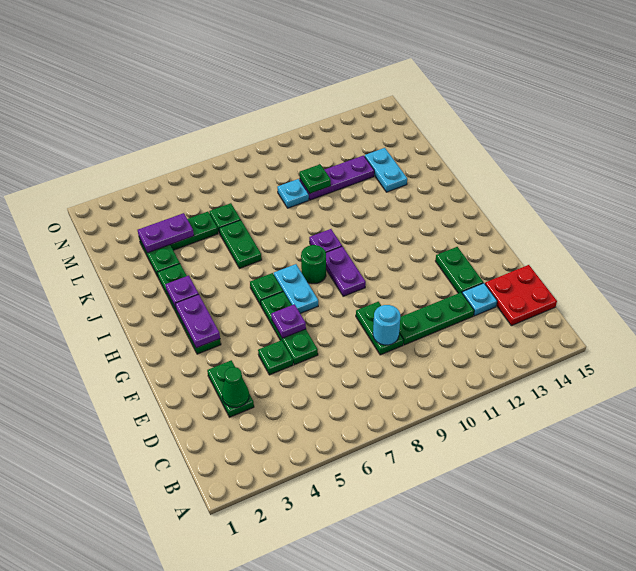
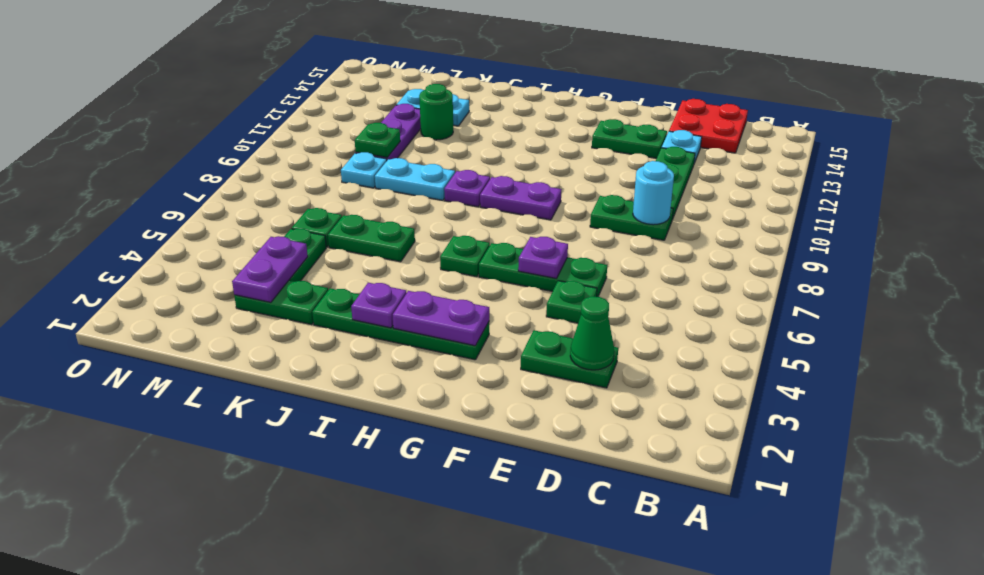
cyan plate G7:H7 level 1 -> cyan plate J9:K9 level 1
green round brick H8 level 1 -> green round brick K12 level 1

